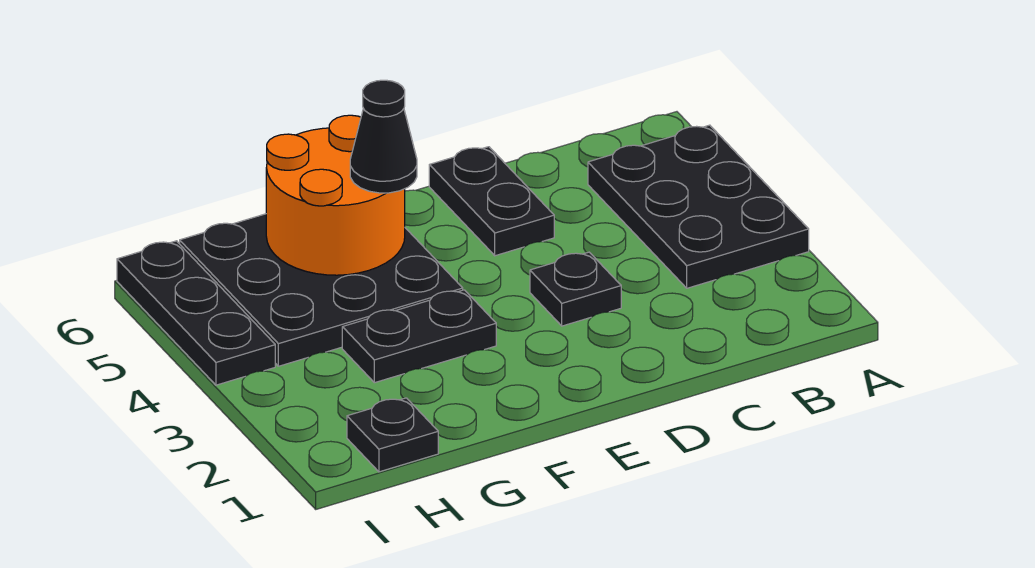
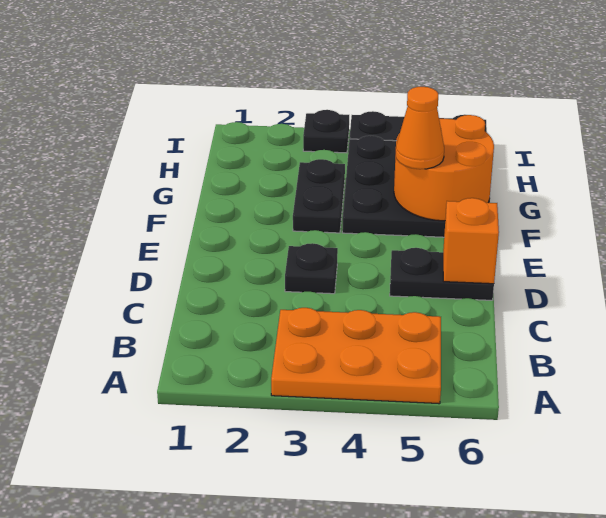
black plate A3:B5 level 1 -> orange plate A3:B5 level 1
none -> orange brick D6 level 2
black cone F5 level 3 -> orange cone F5 level 3
black plate H1 level 1 -> black plate I3 level 1

